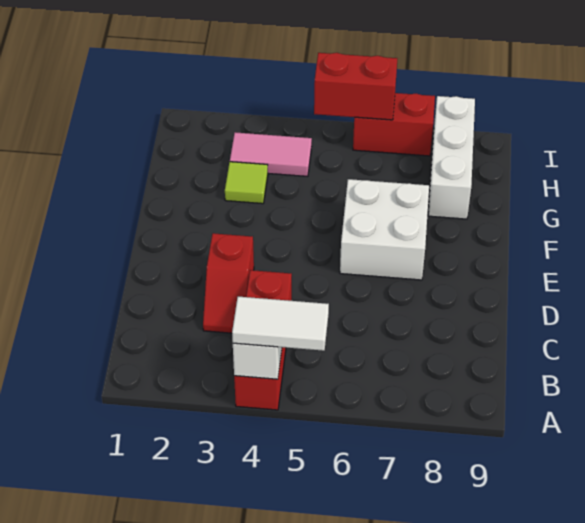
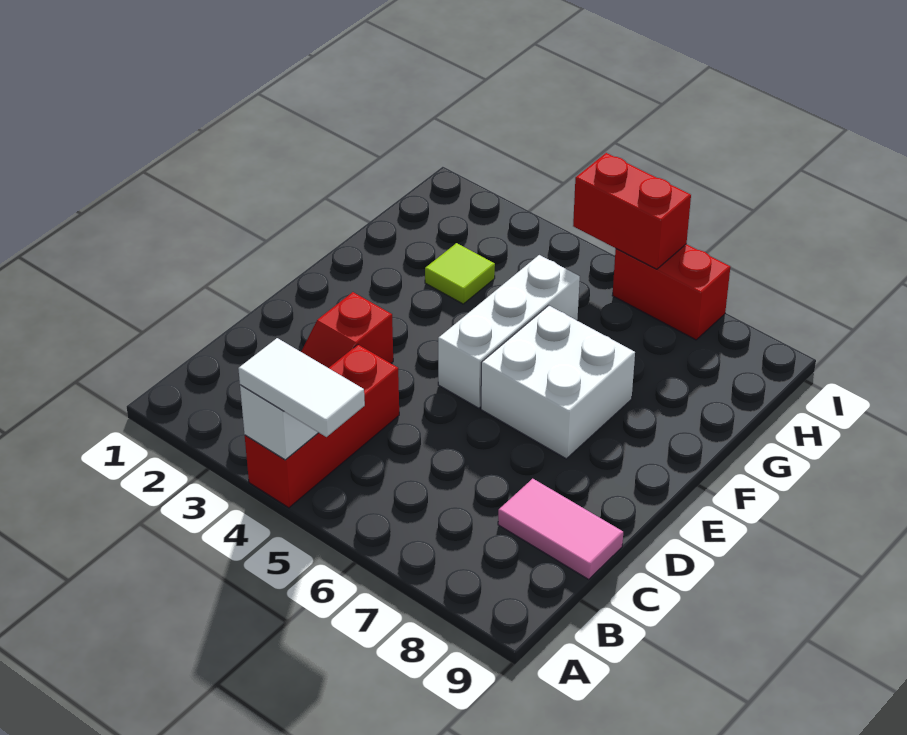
white brick G8:I8 level 1 -> white brick E5:G5 level 1
pink tile H3:H4 level 1 -> pink tile C8:C9 level 1

